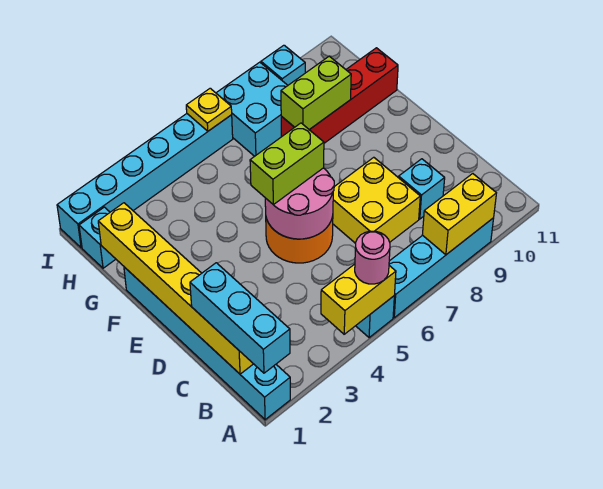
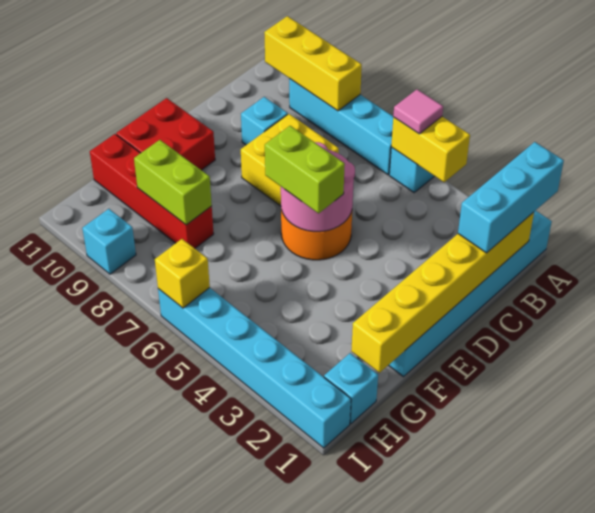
pink round brick A5 level 3 -> pink tile A5 level 3
yellow brick A8:A9 level 2 -> yellow brick A8:A10 level 2
none -> red brick E10:F11 level 1
cyan brick H7:I8 level 1 -> none
yellow plate I6 level 2 -> yellow brick I6 level 2

